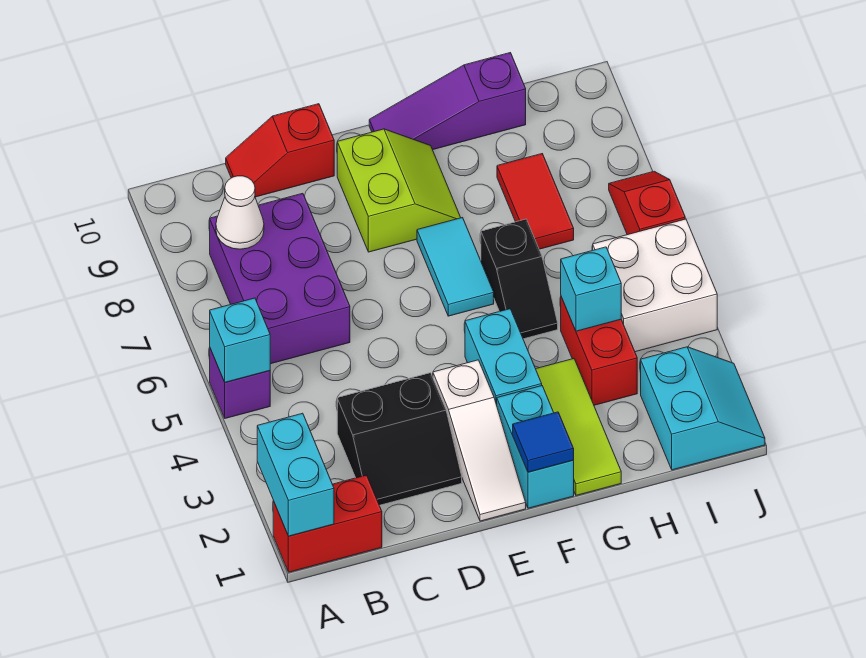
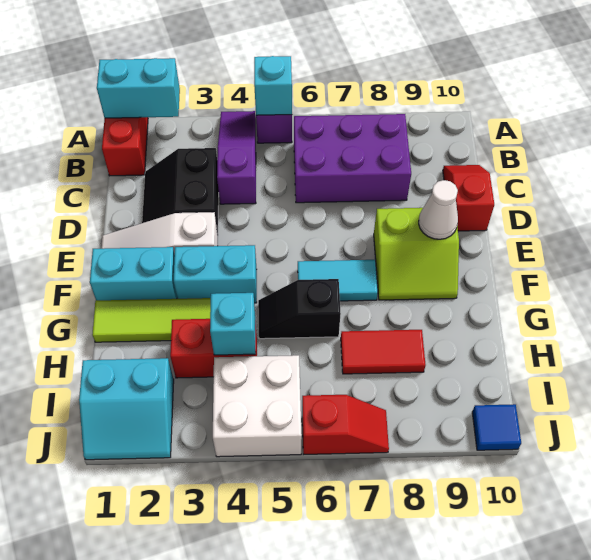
white cone B8 level 2 -> white cone E9 level 2
blue tile F1 level 2 -> blue tile J10 level 1
purple slope F10:H10 level 1 top H -> purple slope A4:C4 level 1 top C

